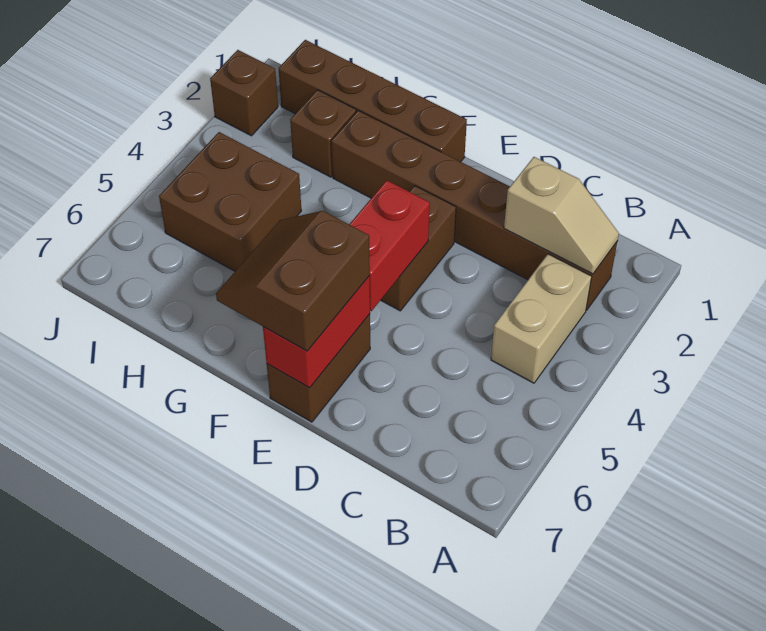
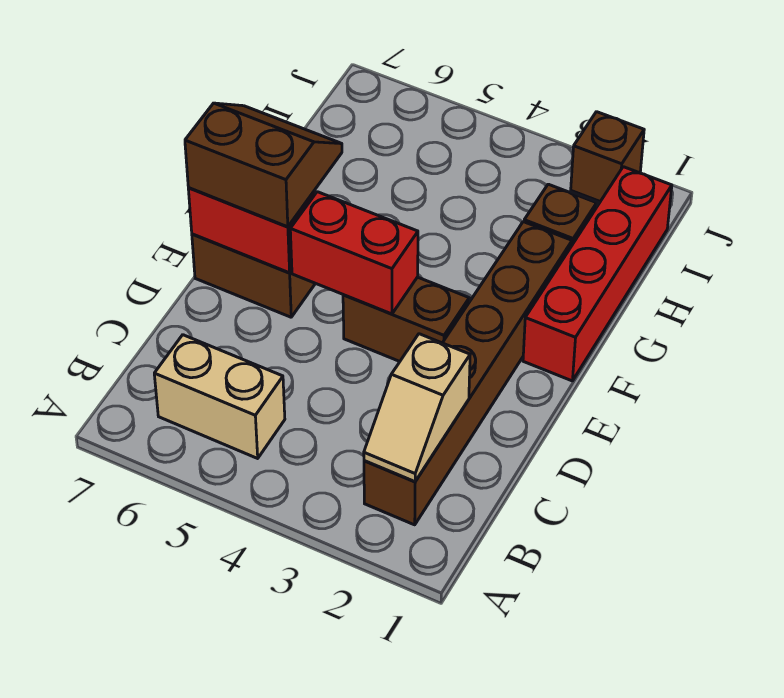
tan brick B3:B4 level 1 -> tan brick B5:B6 level 1
brown brick F1:I1 level 1 -> red brick F1:I1 level 1
brown brick H4:I5 level 1 -> none

